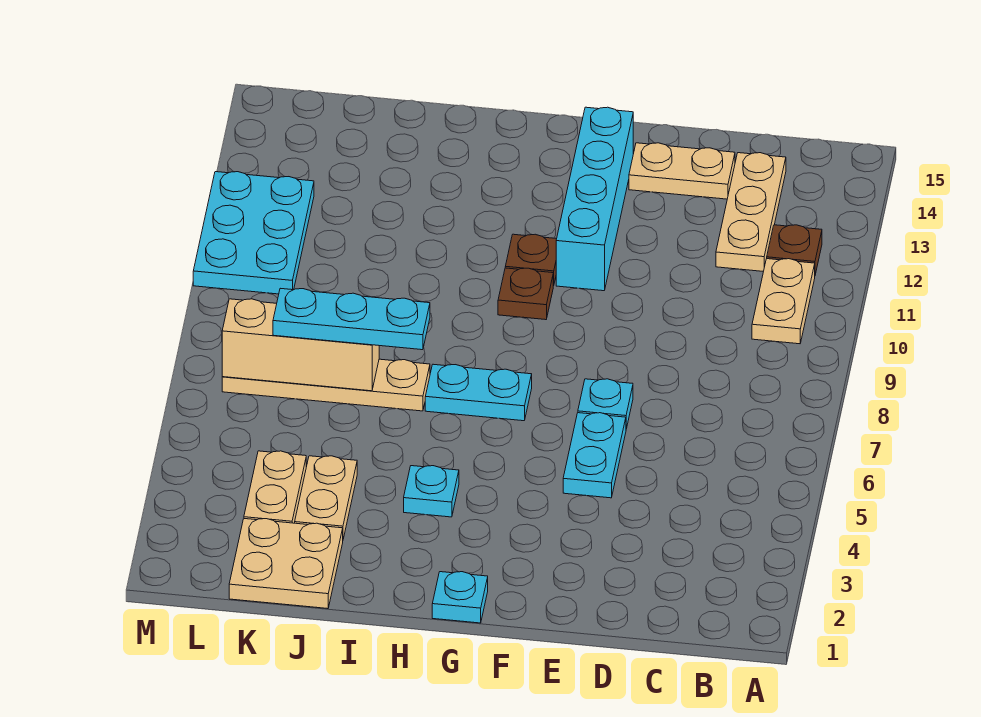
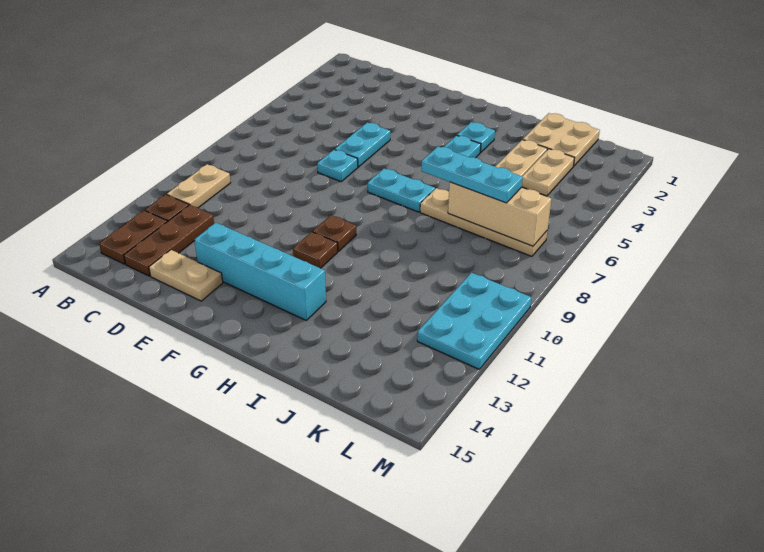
none -> brown plate B13:B14 level 1
tan plate C12:C14 level 1 -> brown plate C12:C14 level 1
cyan brick F11:F14 level 1 -> cyan brick E13:H13 level 1
cyan plate G1 level 1 -> cyan plate H3 level 1

